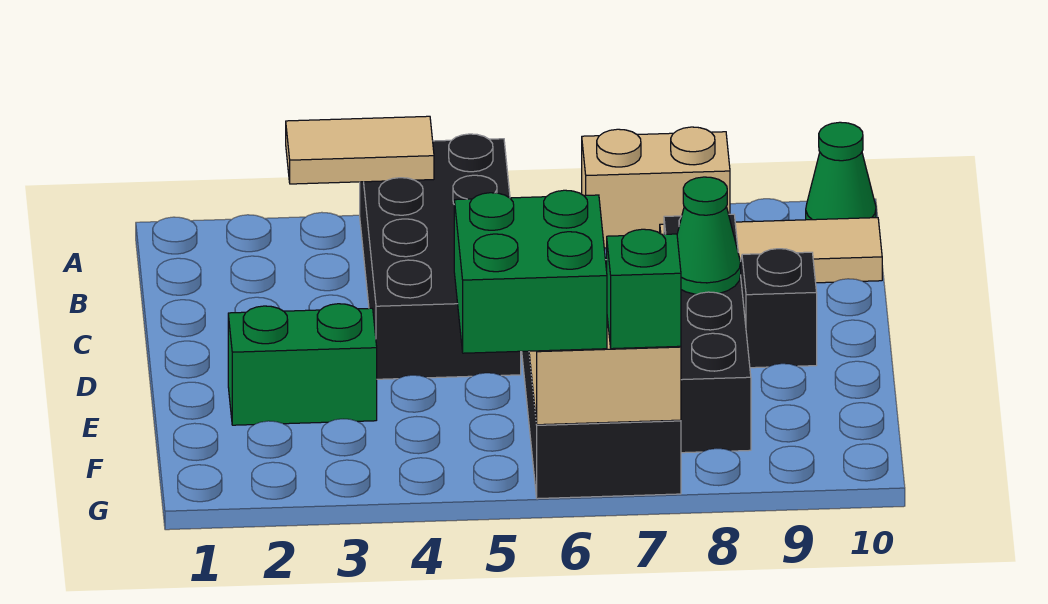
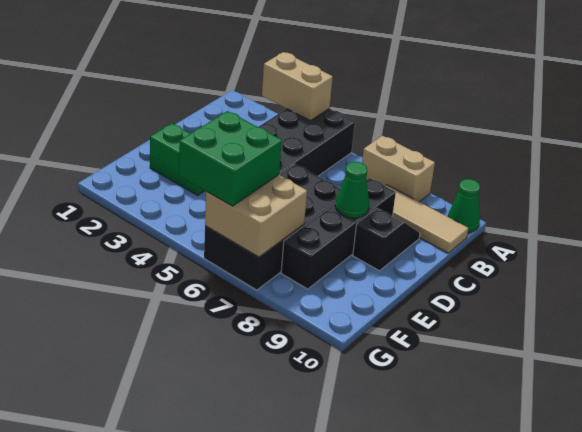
tan tile A3:A4 level 2 -> tan brick A3:A4 level 2
green brick G7 level 3 -> none

